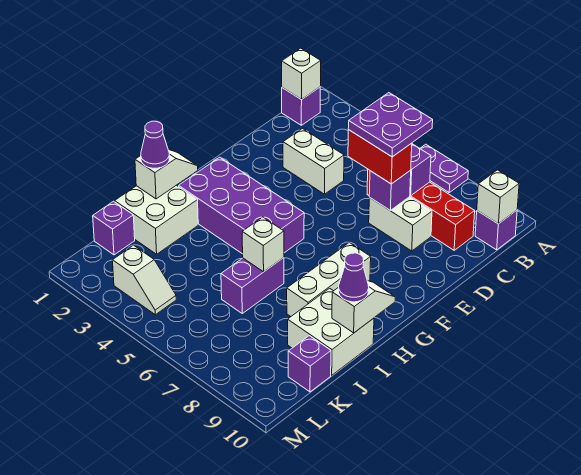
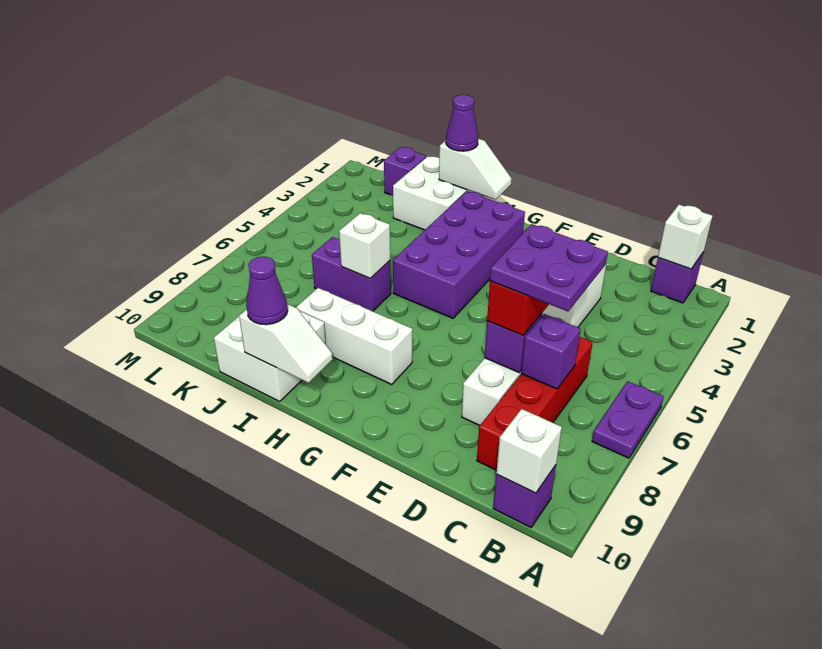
purple brick K10 level 1 -> none
white slope L3:L4 level 1 top 3 -> none

